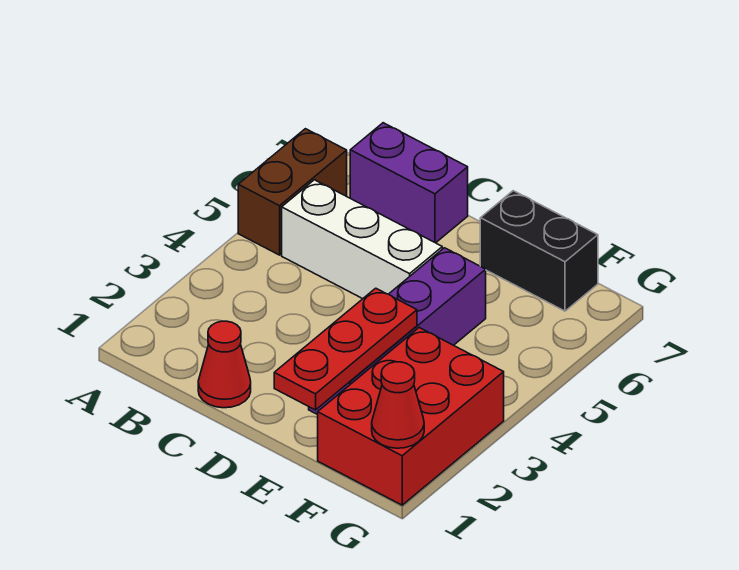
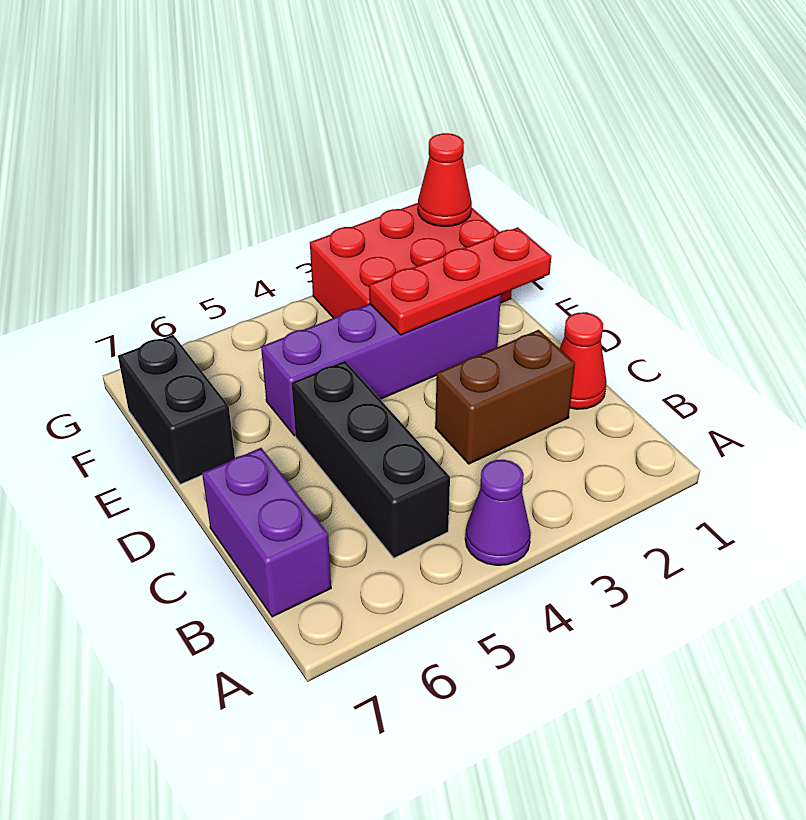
none -> purple cone A4 level 1
brown brick A5:A6 level 1 -> brown brick C2:C3 level 1
white brick B5:D5 level 1 -> black brick B5:D5 level 1

